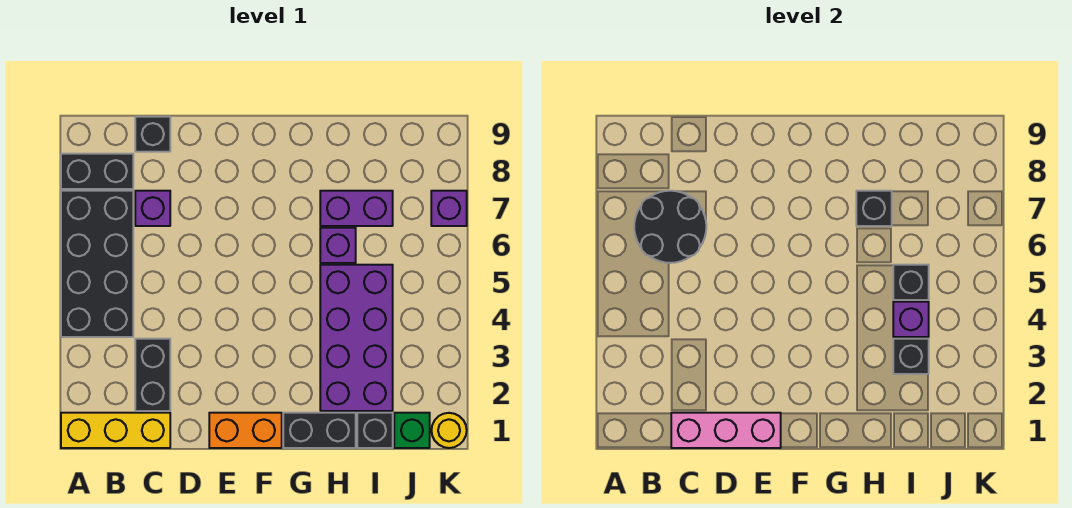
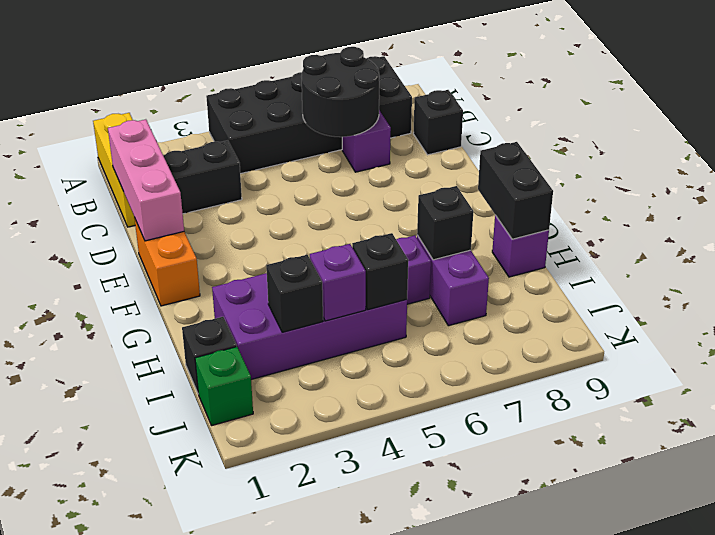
black brick G1:H1 level 1 -> black brick G9:H9 level 2
yellow round brick K1 level 1 -> none
purple brick K7 level 1 -> purple brick H9 level 1

